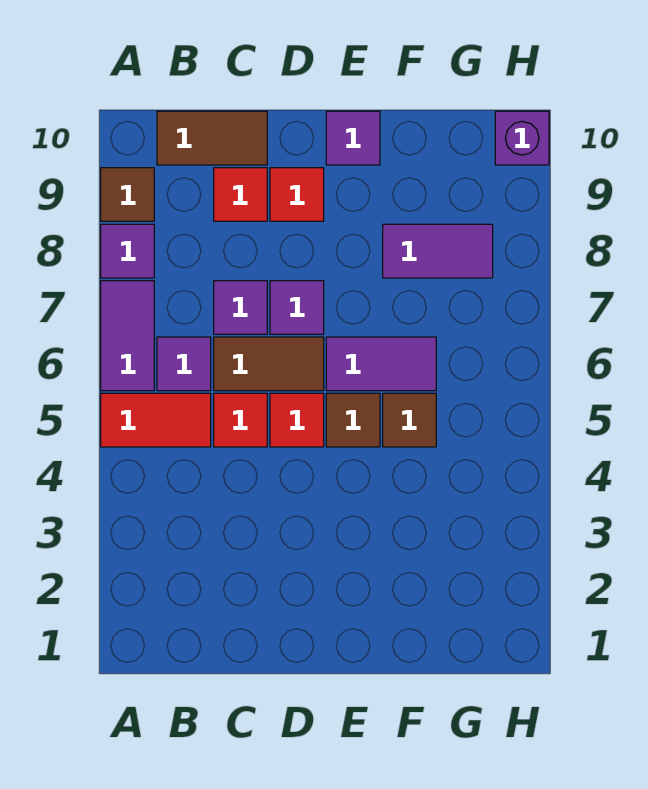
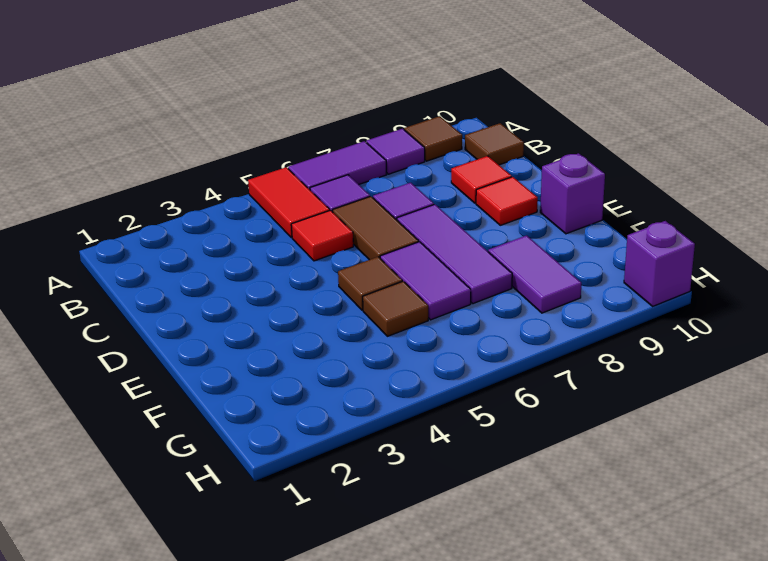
brown tile B10:C10 level 1 -> brown tile B10 level 1
red tile D5 level 1 -> none
purple tile D7 level 1 -> purple tile D7:F7 level 1
purple tile E10 level 1 -> purple brick E10 level 1

